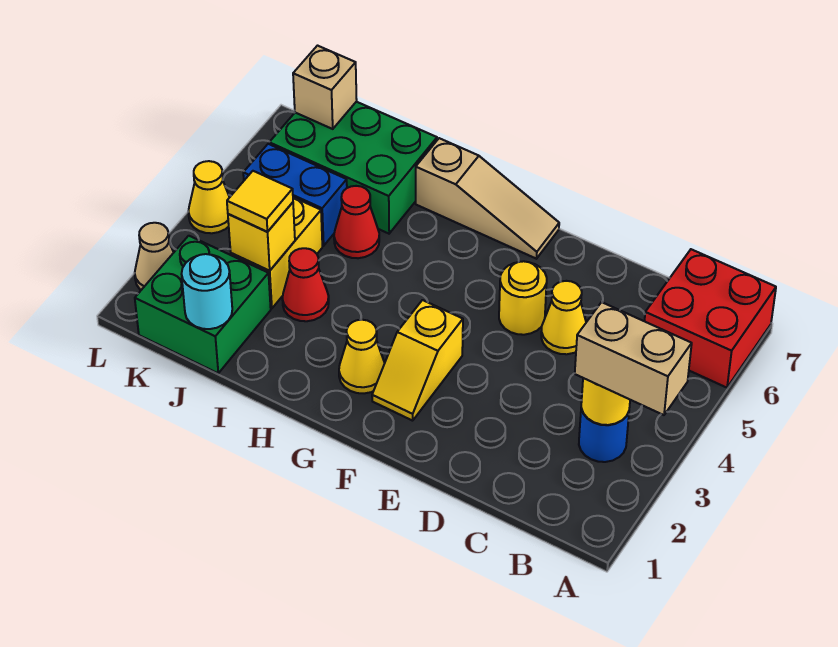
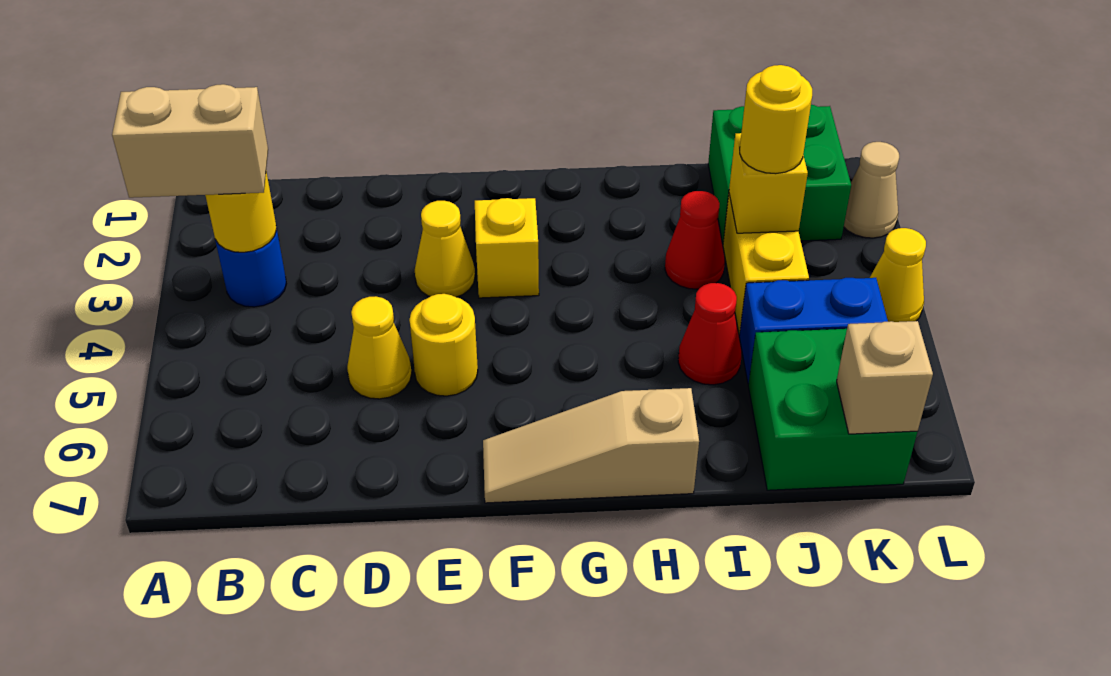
red brick A6:B7 level 1 -> none
yellow cone G2 level 1 -> yellow cone E3 level 1
green brick I6:K7 level 1 -> green brick J6:K7 level 1
cyan round brick J1 level 2 -> none
yellow tile J3 level 3 -> yellow round brick J3 level 3

